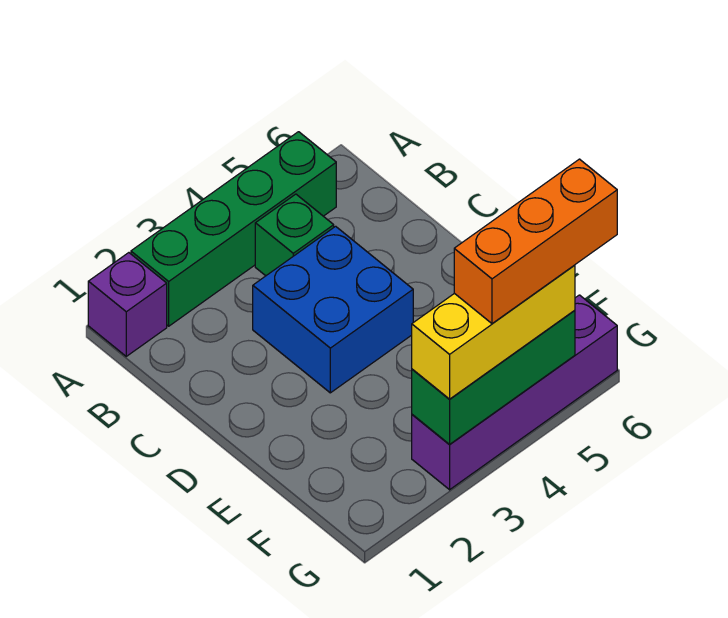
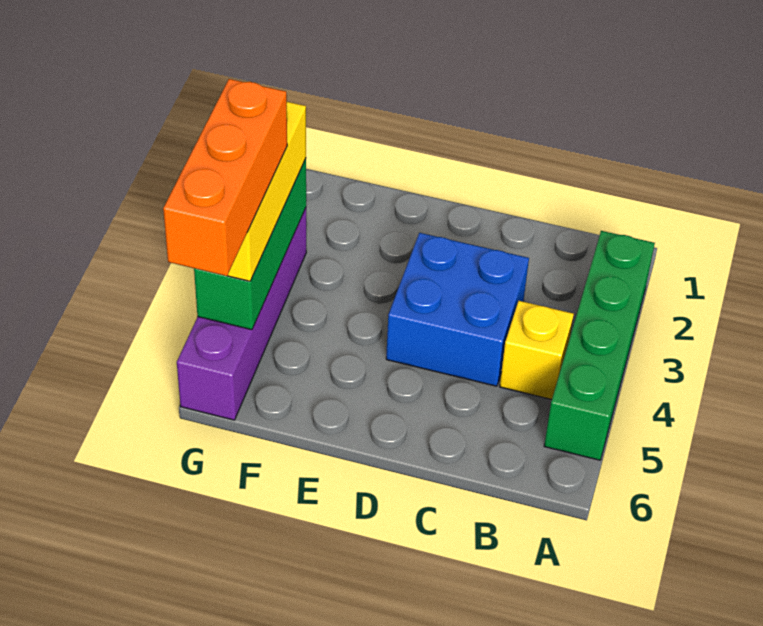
purple brick A1 level 1 -> none
green brick B4 level 1 -> yellow brick B4 level 1

